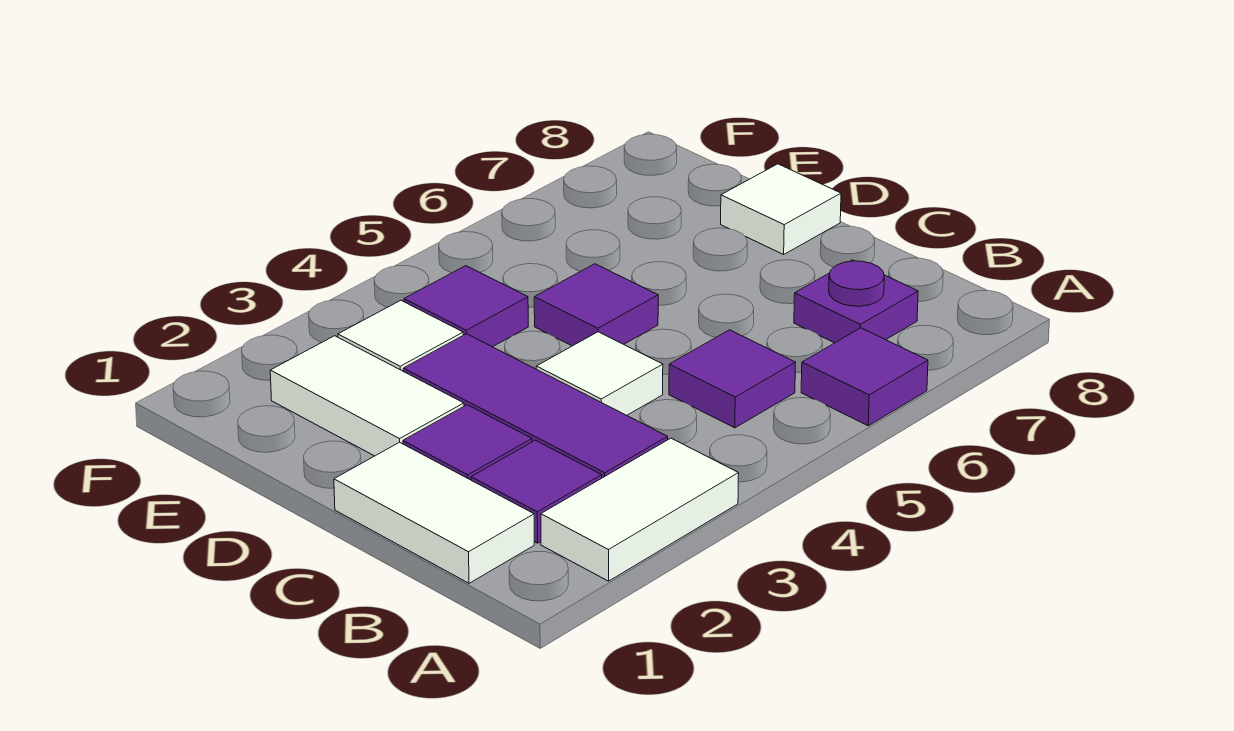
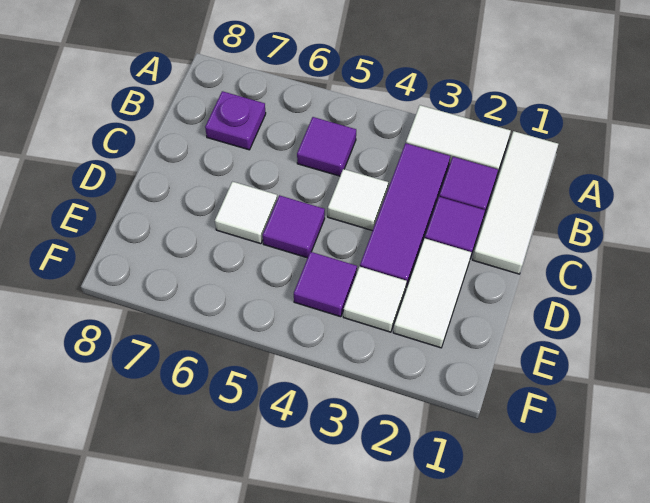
purple tile A6 level 1 -> none
white tile B1:C1 level 1 -> white tile A1:C1 level 1
white tile D8 level 1 -> white tile D6 level 1

